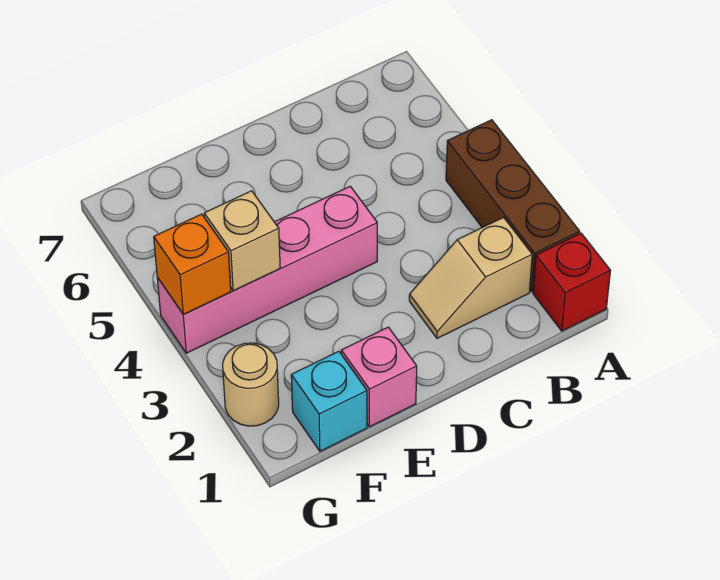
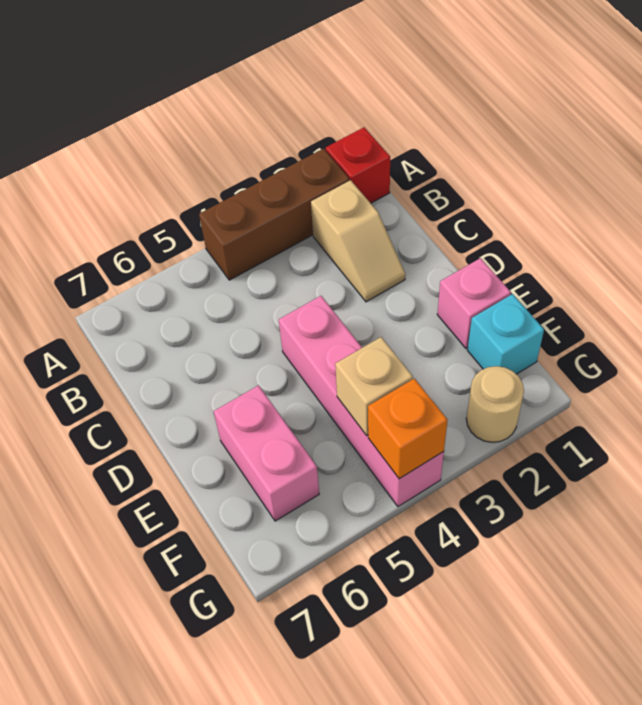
none -> pink brick E6:F6 level 1

